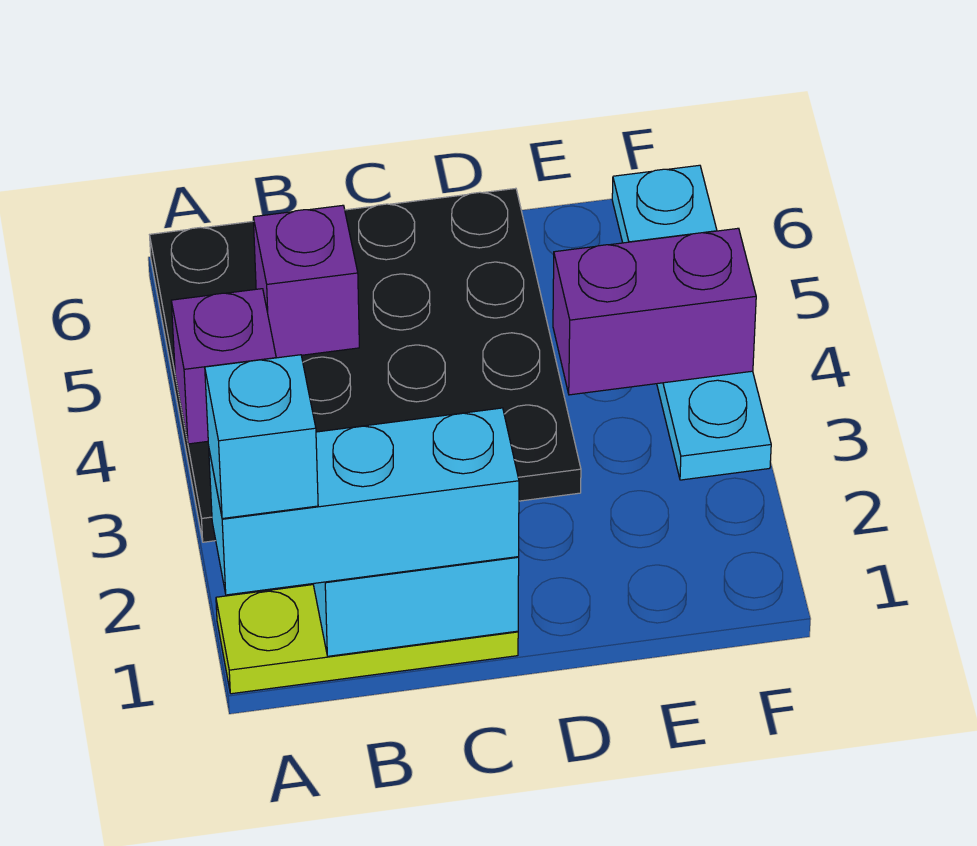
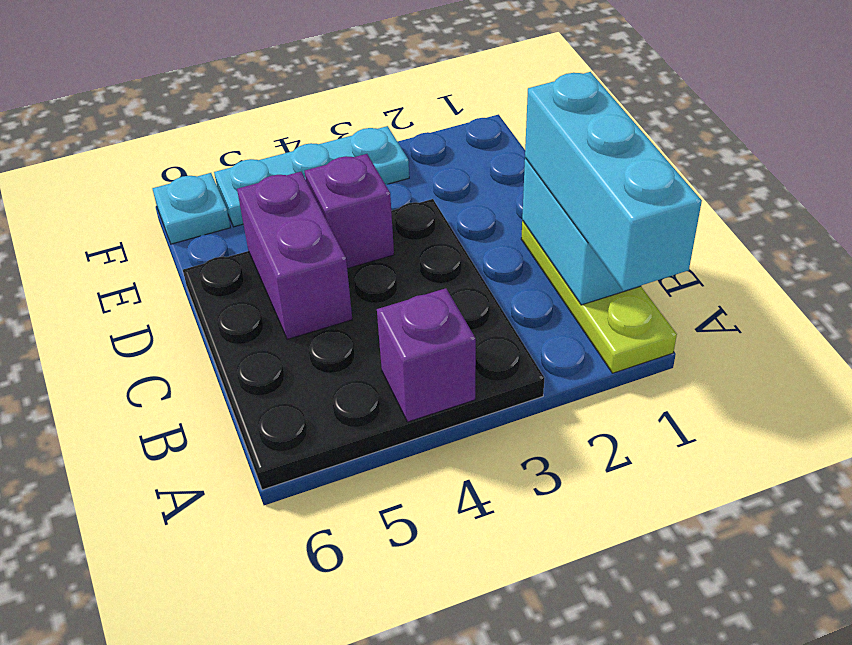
cyan brick A1 level 4 -> none
purple brick B5 level 2 -> purple brick D4 level 2
purple brick E4:F4 level 2 -> purple brick C5:D5 level 2

